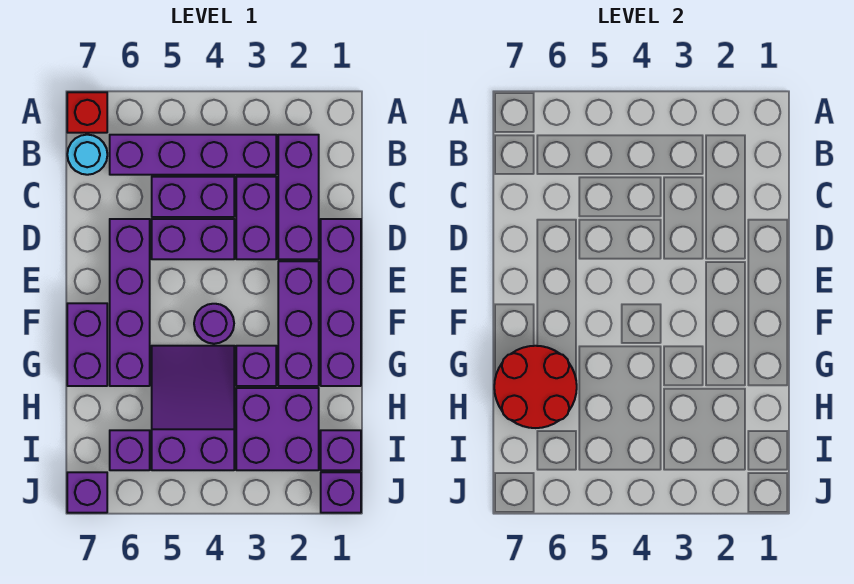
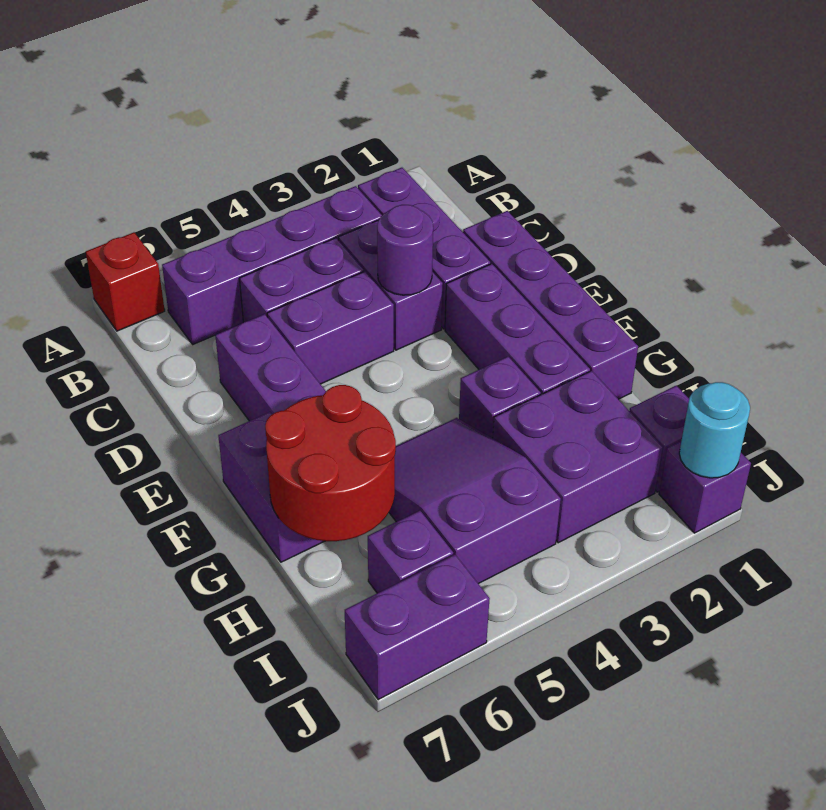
cyan round brick B7 level 1 -> cyan round brick J1 level 2
purple round brick F4 level 1 -> purple round brick D3 level 2
purple brick J7 level 1 -> purple brick J6:J7 level 1

